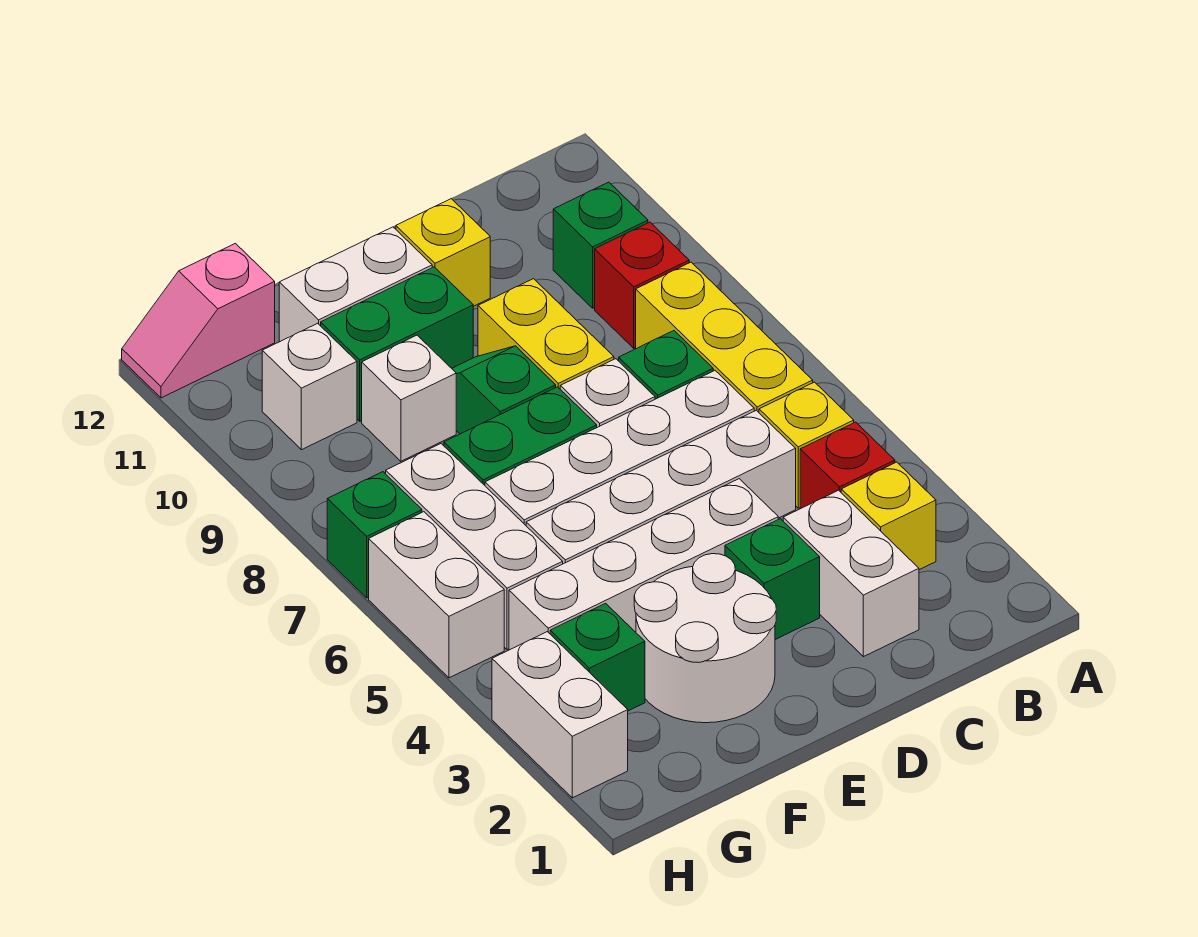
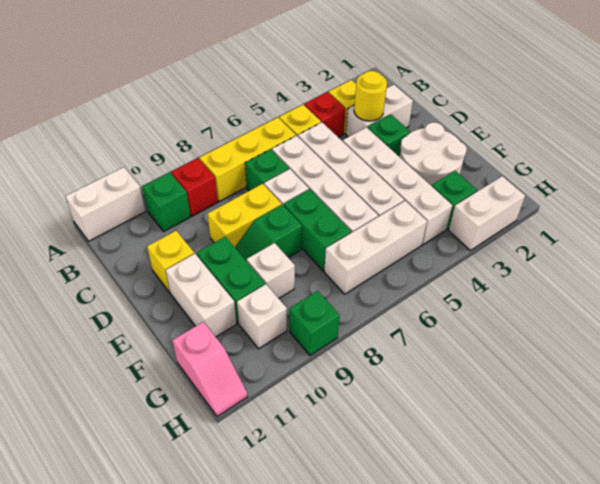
none -> yellow round brick C3 level 2
white brick H5:H6 level 1 -> white brick A11:A12 level 1
green brick H7 level 1 -> green brick H9 level 1

